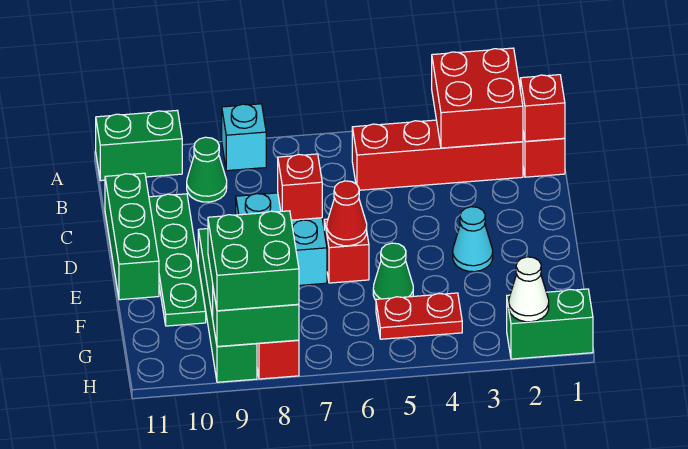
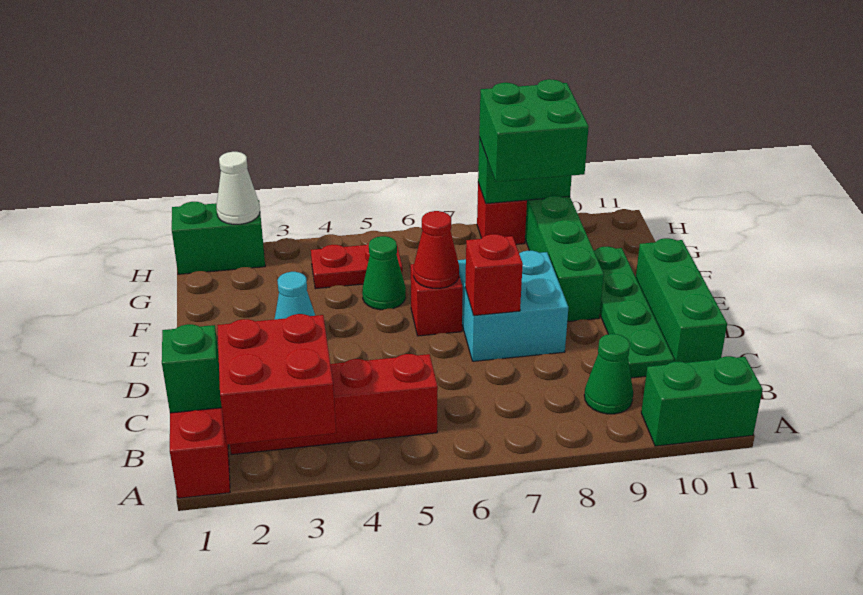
cyan brick A8 level 1 -> none
red brick B1 level 2 -> green brick B1 level 2

